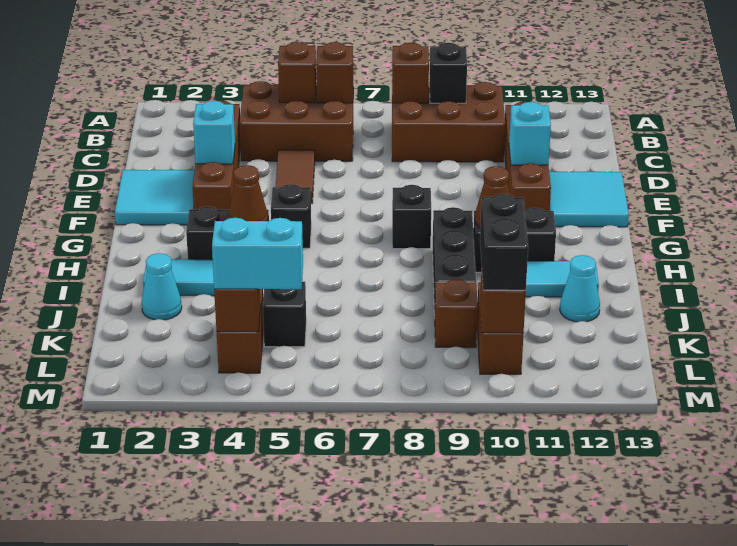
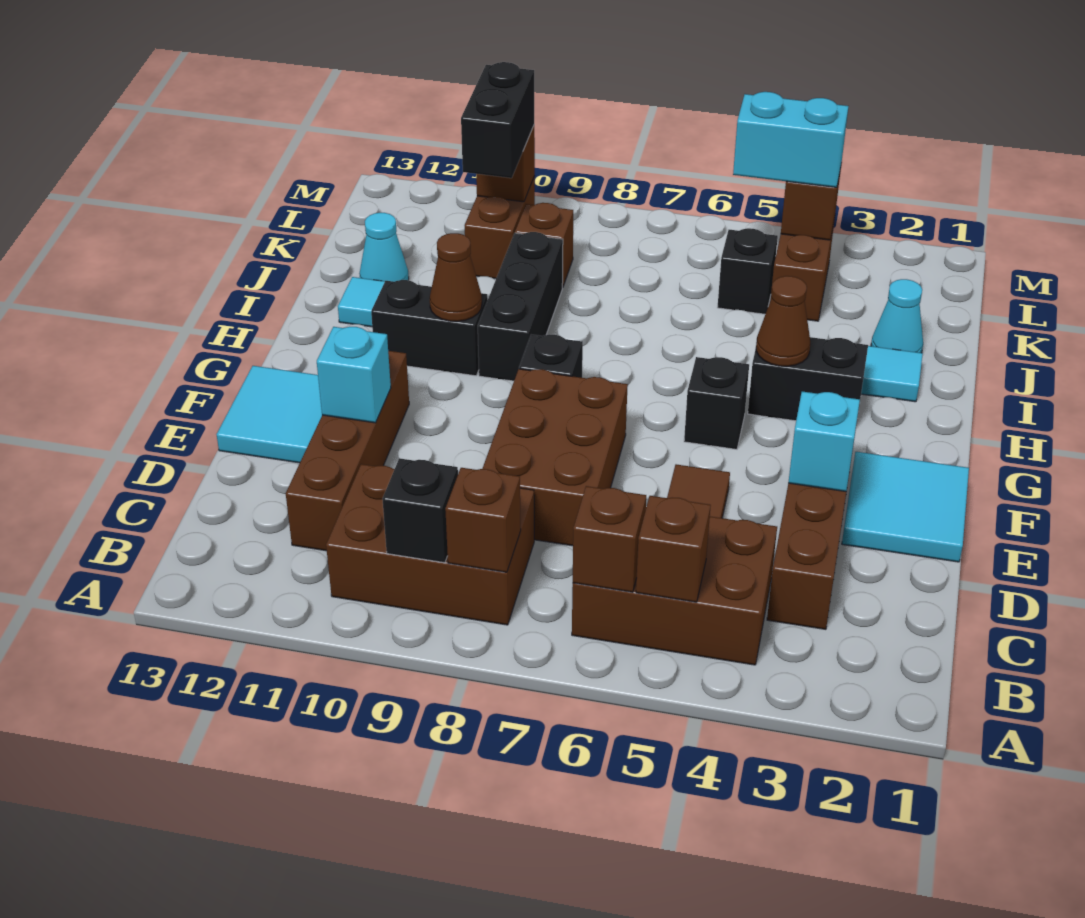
none -> brown brick D7:F8 level 1

